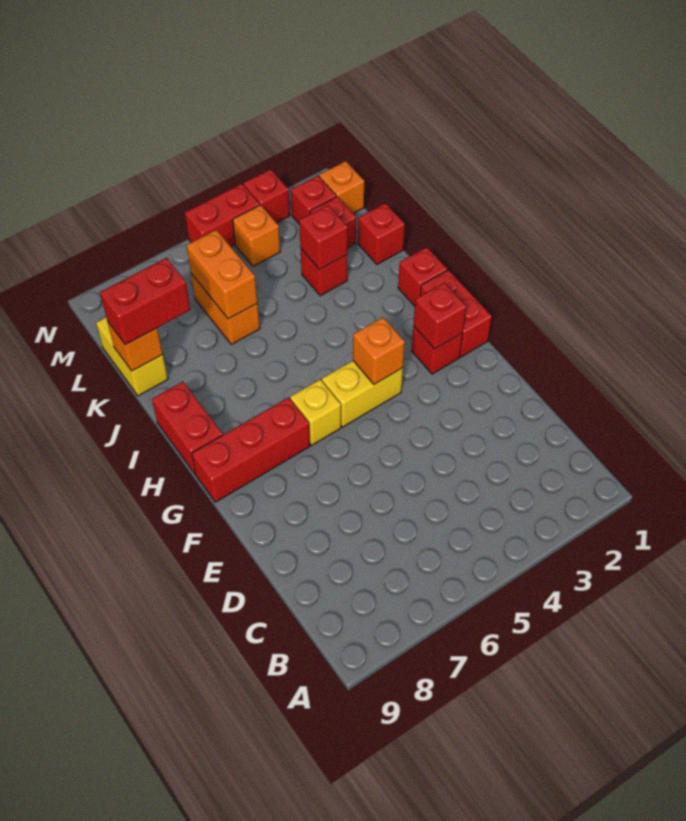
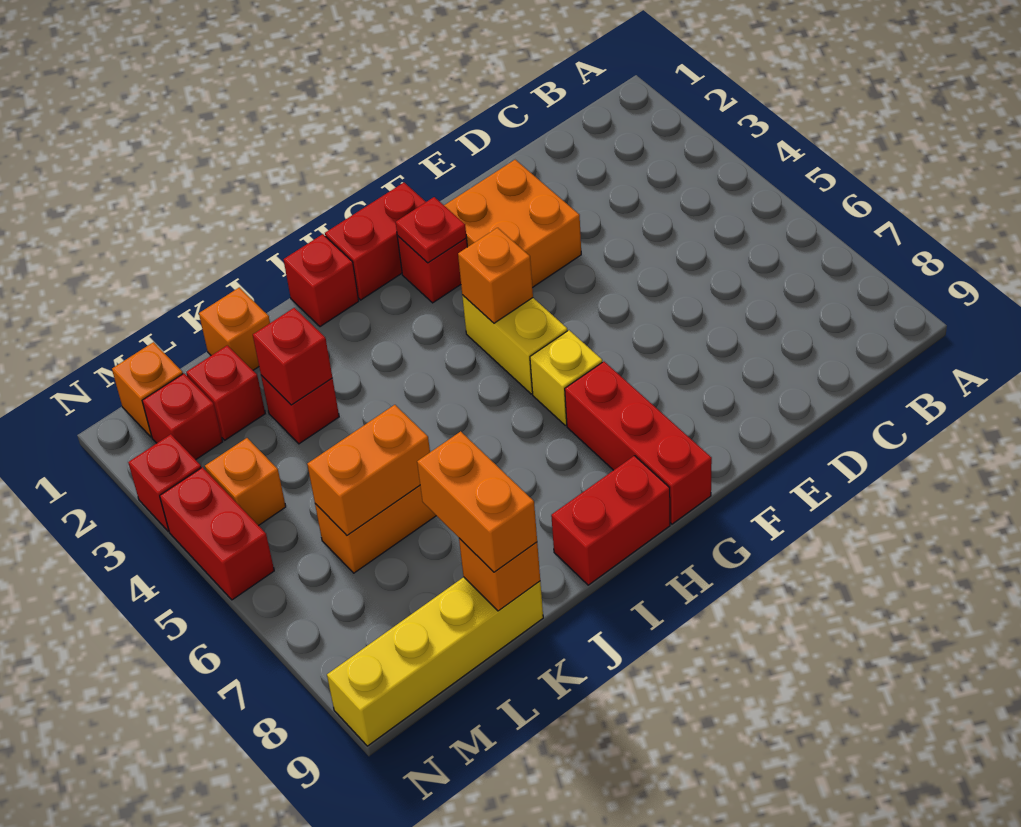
none -> orange brick E2:F3 level 1
red brick G2 level 2 -> red plate G2 level 2
red brick K1 level 1 -> orange brick K1 level 1
red brick K8:K9 level 3 -> orange brick K8:K9 level 3
yellow brick K9:L9 level 1 -> yellow brick K9:N9 level 1

